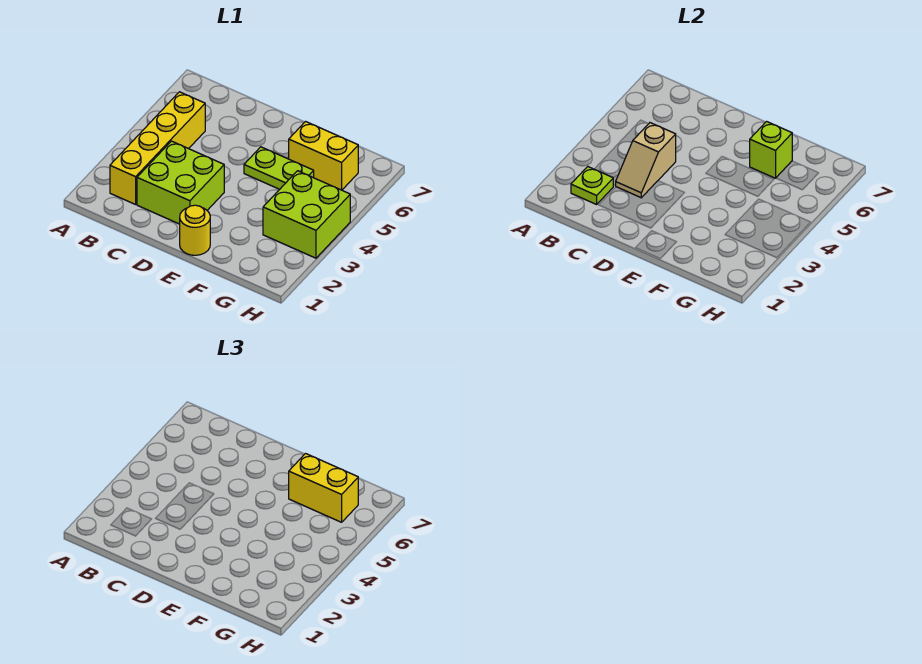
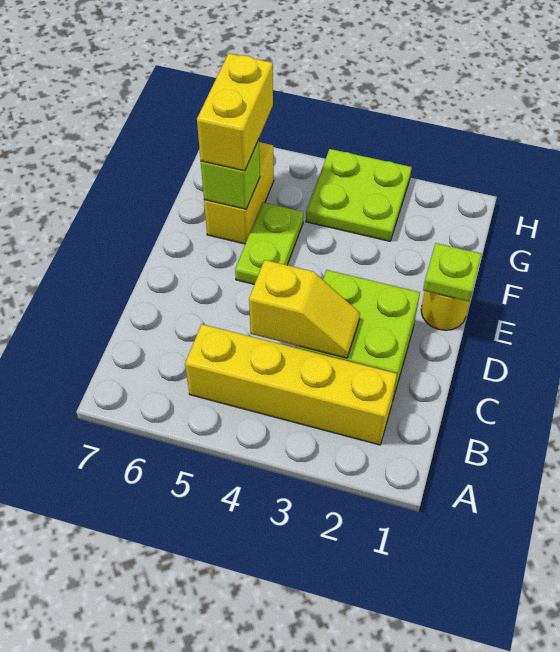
lime plate B2 level 2 -> lime plate E1 level 2
tan slope C3:C4 level 2 top 4 -> yellow slope C3:C4 level 2 top 4
lime brick G3:H4 level 1 -> lime plate G3:H4 level 1

